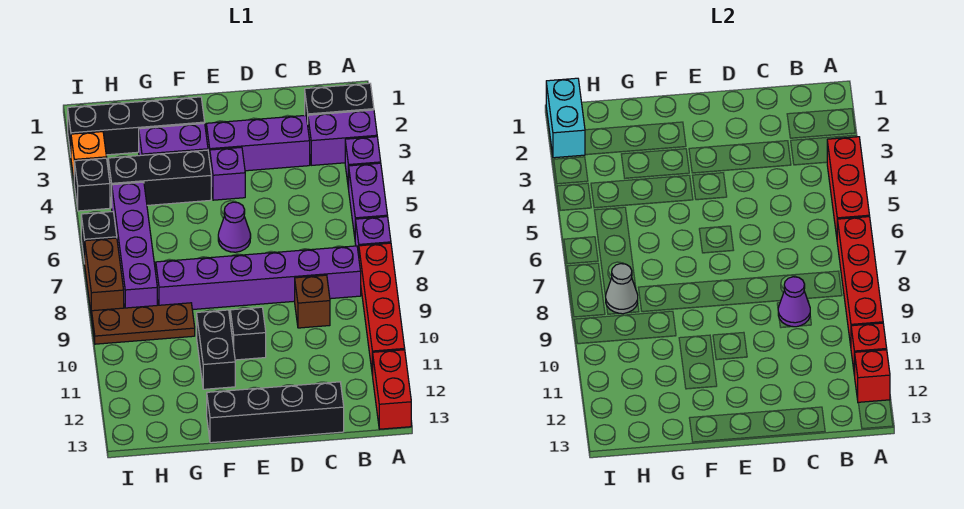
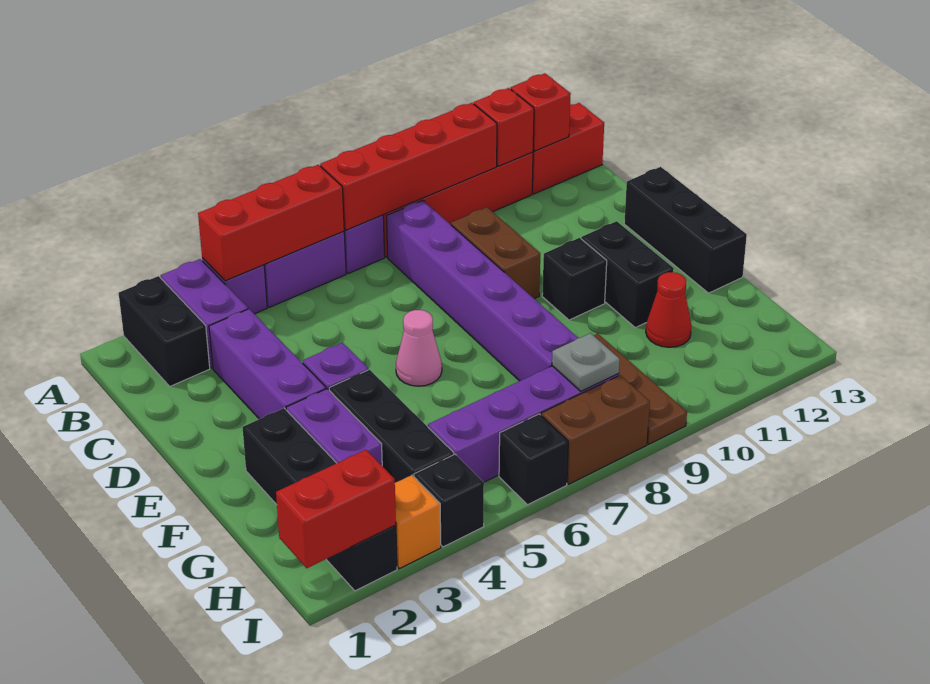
brown brick C9 level 1 -> brown brick C9:D9 level 1
purple cone C9 level 2 -> none
black brick C13:F13 level 1 -> black brick D13:F13 level 1
purple cone E6 level 1 -> pink cone E6 level 1
black brick F10:F11 level 1 -> black brick E11:F11 level 1
none -> red cone G11 level 1
grey cone H8 level 2 -> grey plate H8 level 2
cyan brick I1:I2 level 2 -> red brick I1:I2 level 2

